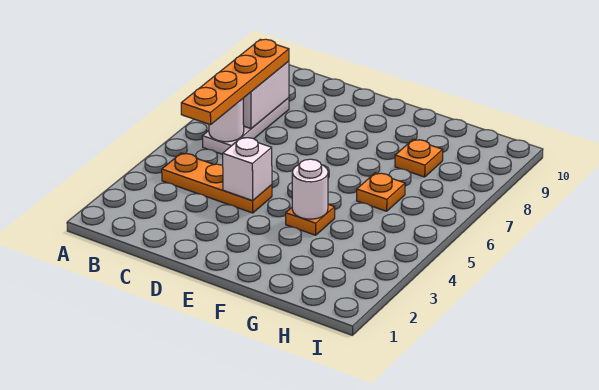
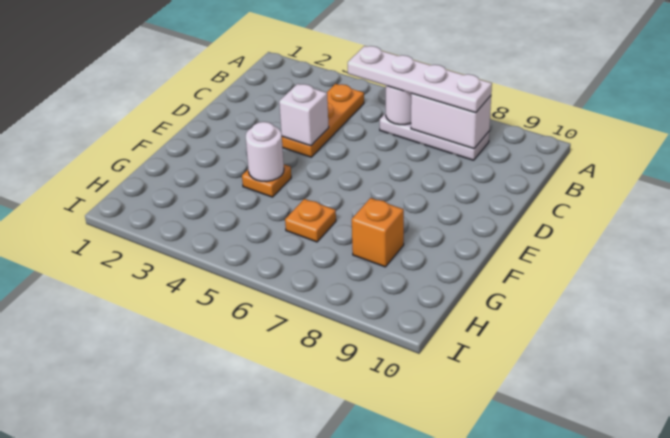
orange plate B5:B8 level 3 -> white plate B5:B8 level 3
orange plate G8 level 1 -> orange brick G8 level 1

